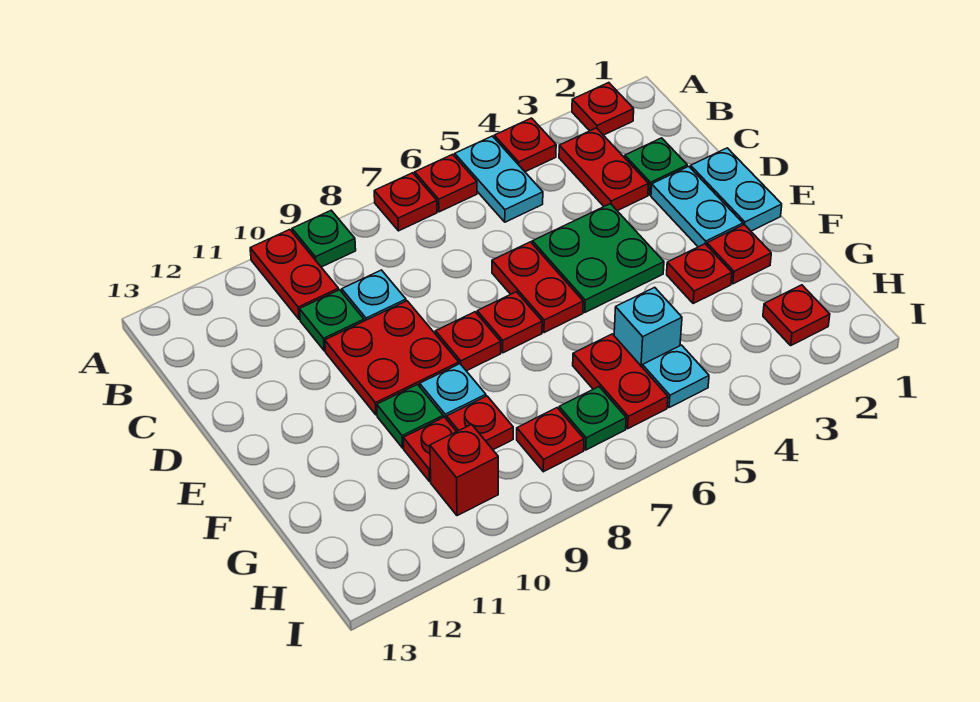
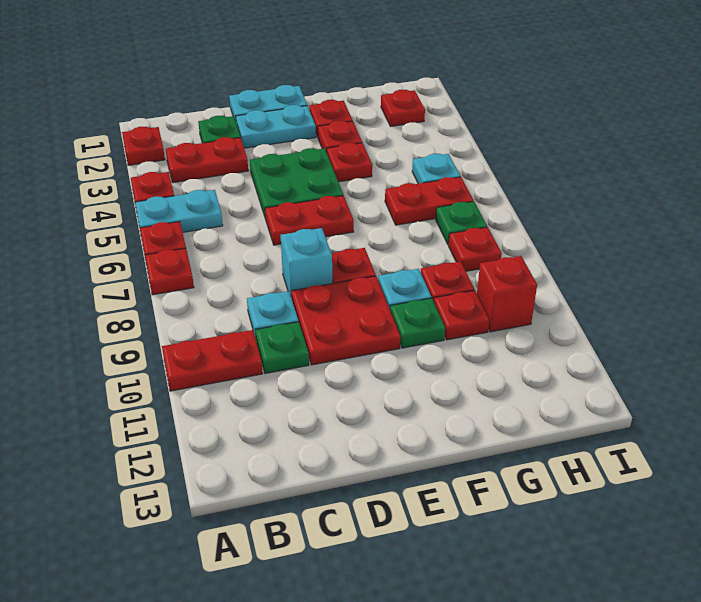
green plate A9 level 1 -> none
red plate E7 level 1 -> red plate F4 level 1
cyan brick G5 level 1 -> cyan brick D8 level 1

